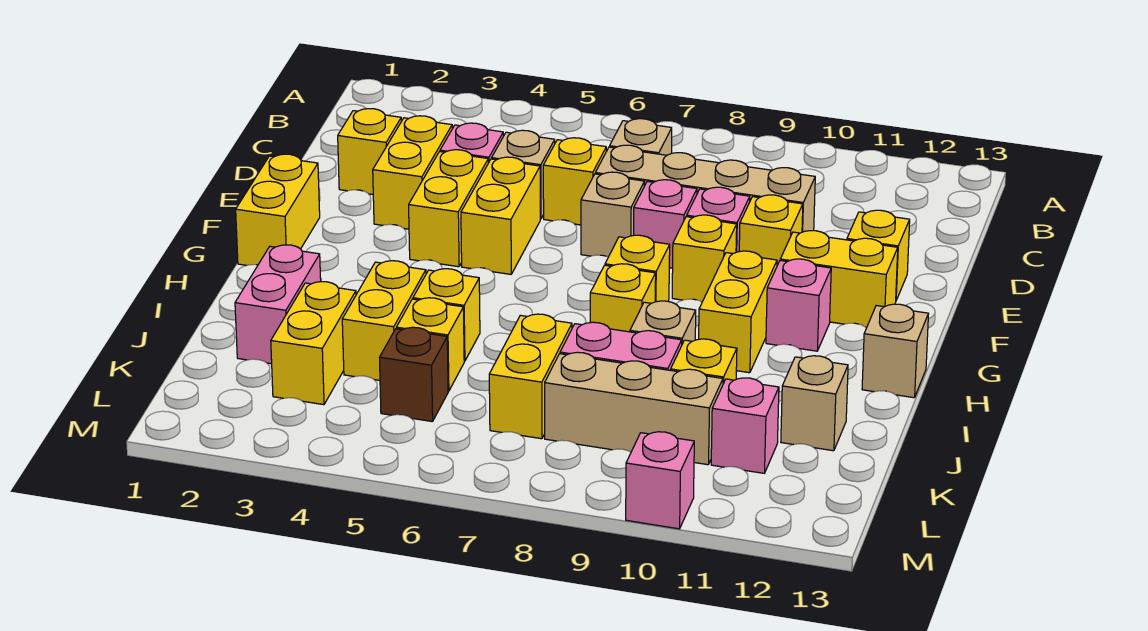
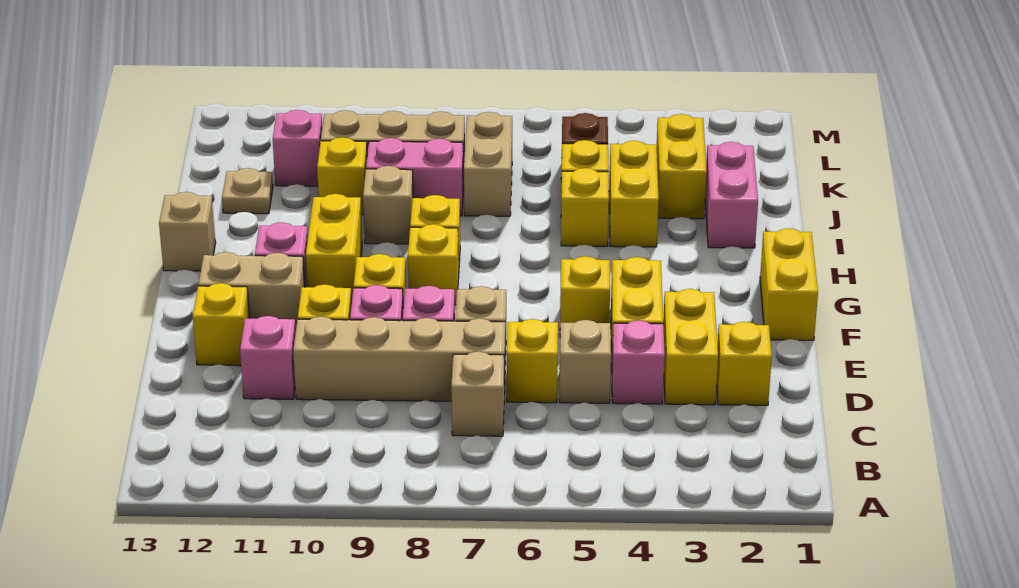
yellow brick E5:F5 level 1 -> yellow brick F5 level 1
yellow brick F11:F12 level 1 -> tan brick F11:F12 level 1
yellow brick J7:K7 level 1 -> tan brick J7:K7 level 1
tan brick J12 level 1 -> tan plate J12 level 1
pink brick M10 level 1 -> pink brick D11 level 1

